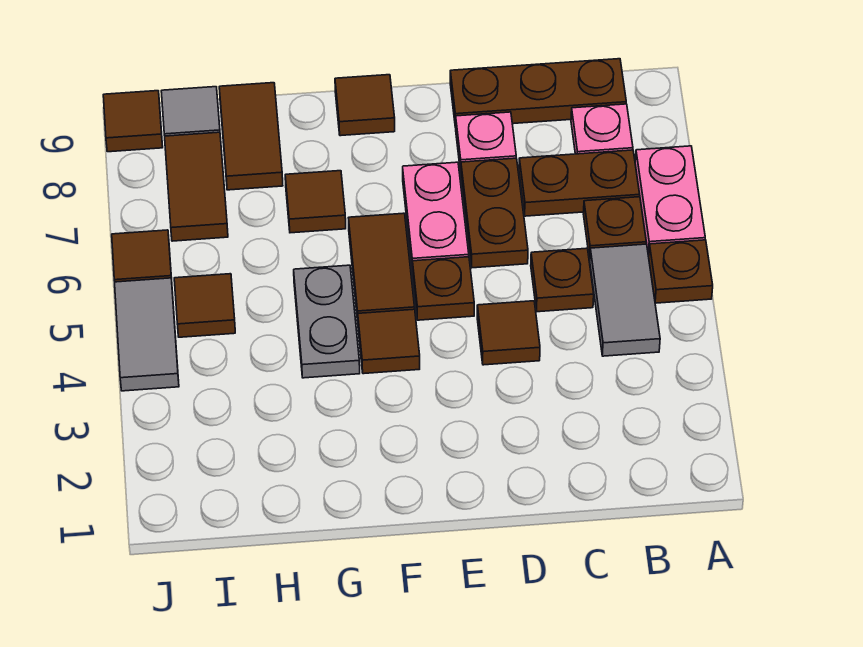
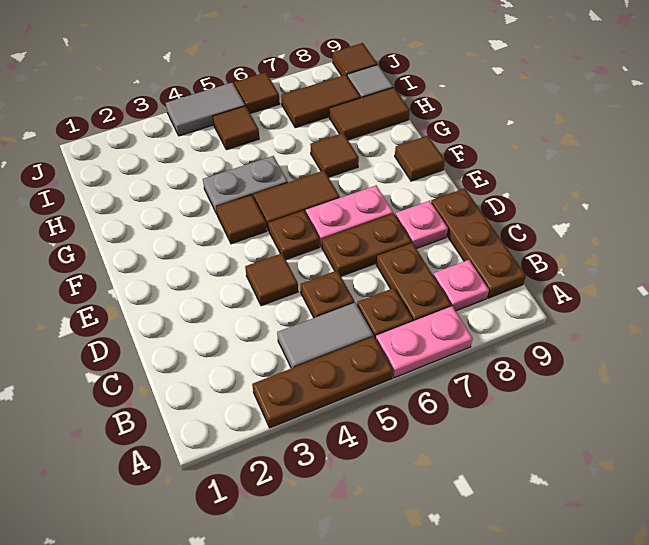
brown plate A5 level 1 -> brown plate A3:A5 level 1

